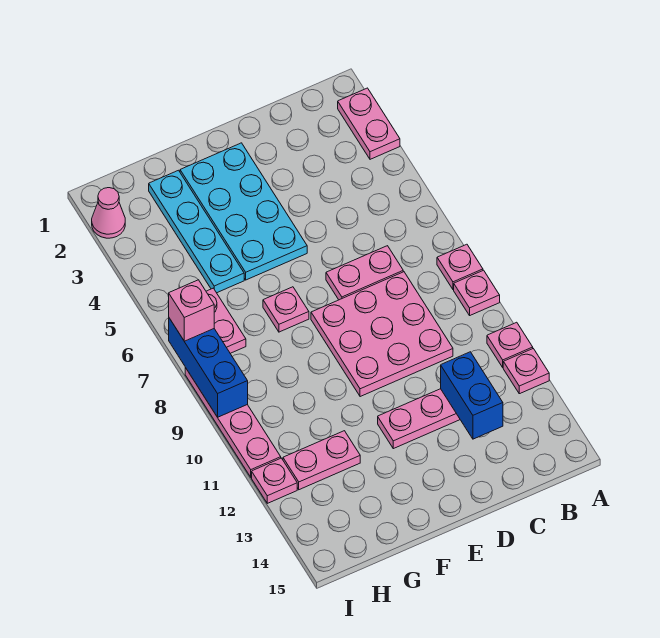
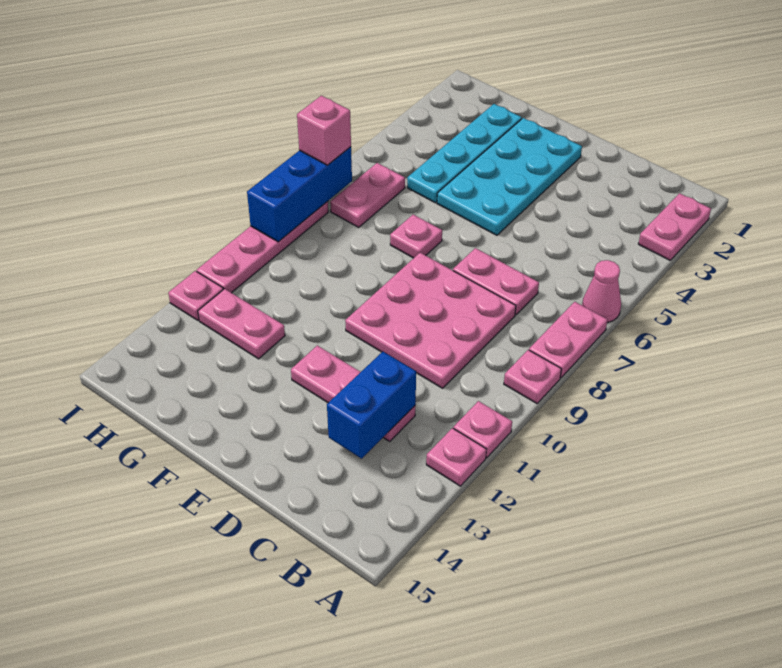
pink plate A8 level 1 -> pink plate A7:A8 level 1
pink cone I2 level 1 -> pink cone A6 level 1

